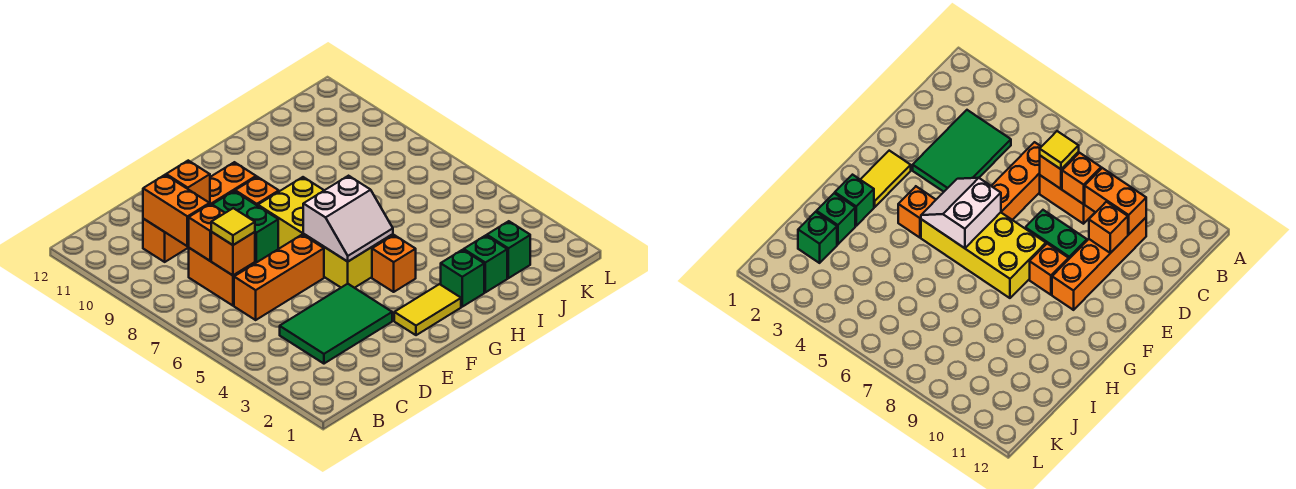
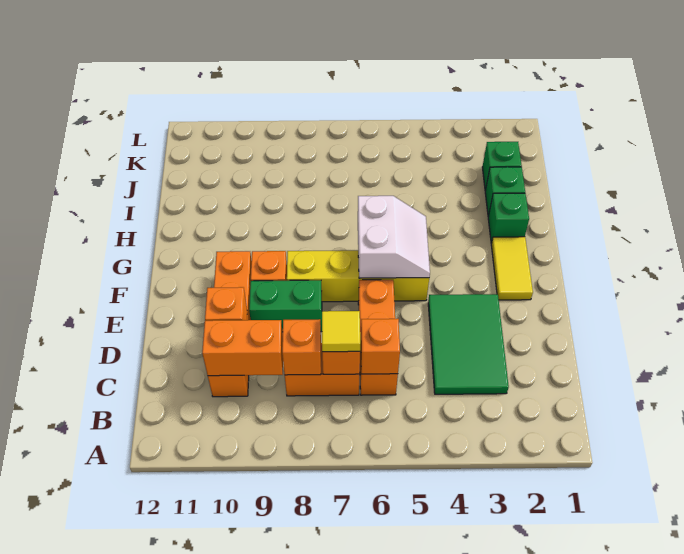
yellow brick F5:G8 level 1 -> yellow brick F5:F8 level 1
orange brick G4 level 1 -> orange brick C6 level 2

